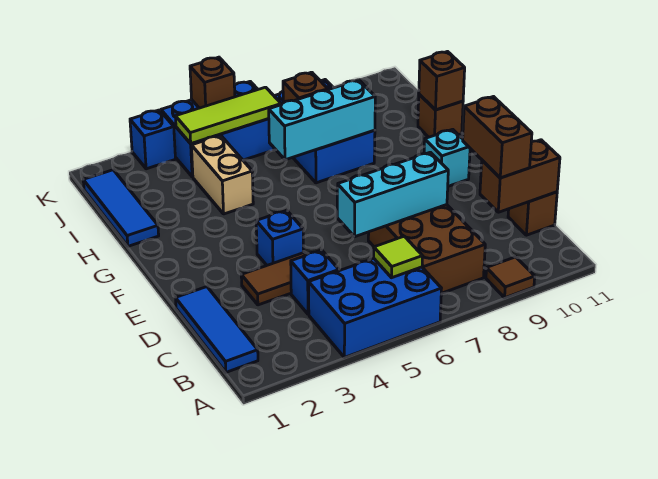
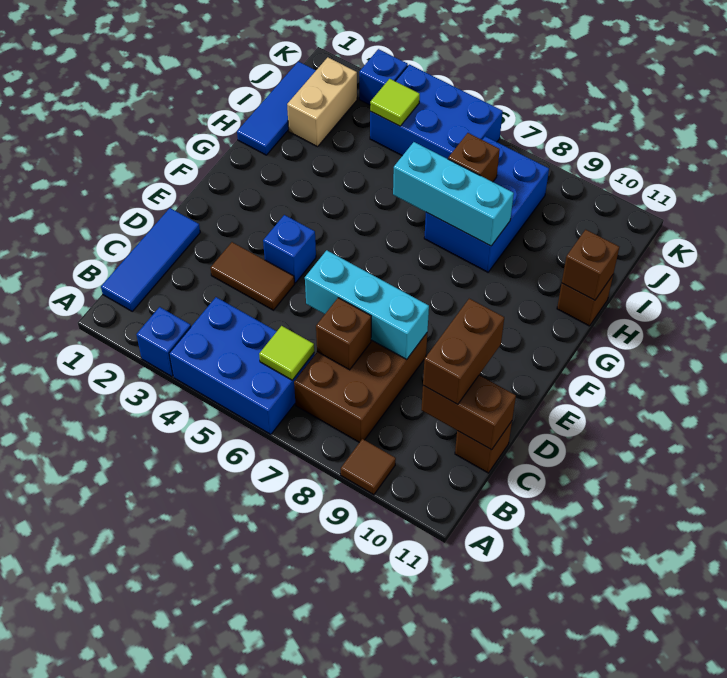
blue brick C4 level 1 -> blue brick A3 level 1
cyan brick F10 level 1 -> none
tan brick H4:I4 level 1 -> tan brick I2:J2 level 1
lime tile J4:J6 level 2 -> lime tile J4 level 2
brown brick K5 level 2 -> brown brick C7 level 2

